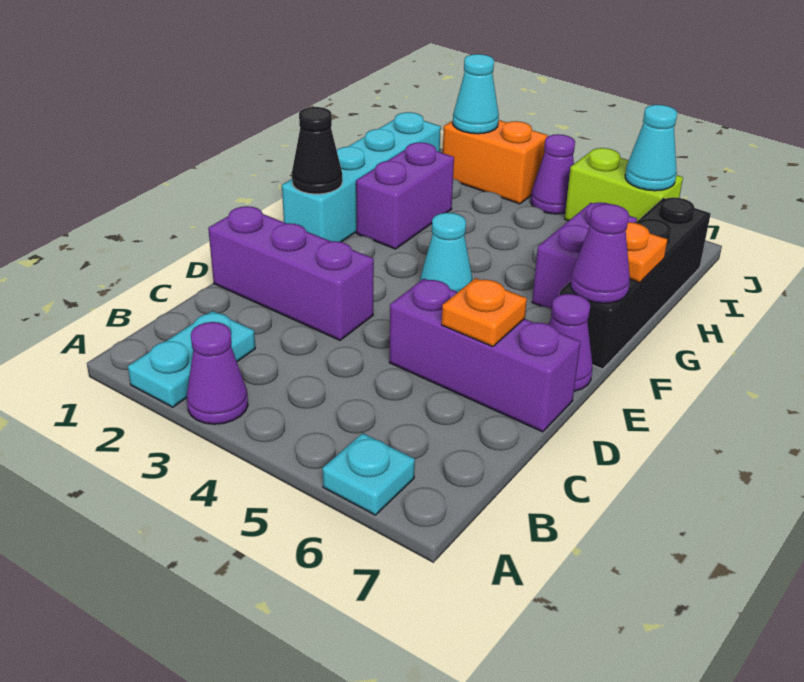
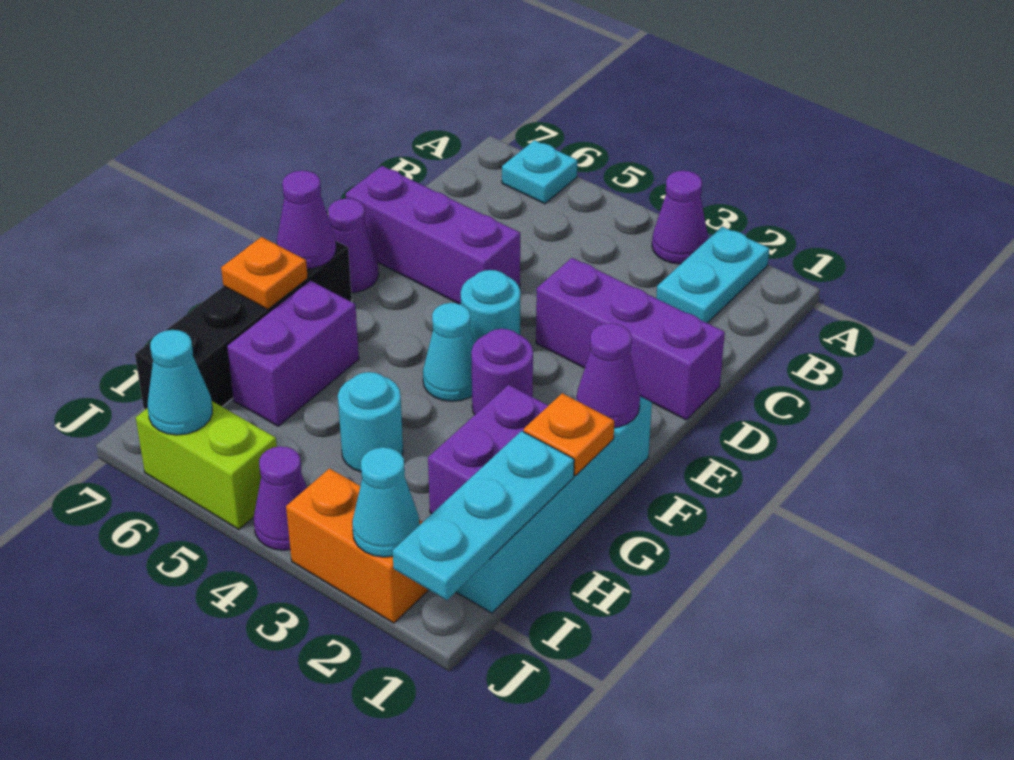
orange plate D6 level 2 -> orange plate G1 level 2
none -> cyan round brick E4 level 1
black cone F1 level 2 -> purple cone F1 level 2
none -> purple round brick F3 level 1
none -> cyan plate H1:J1 level 2
none -> cyan round brick H4 level 1

